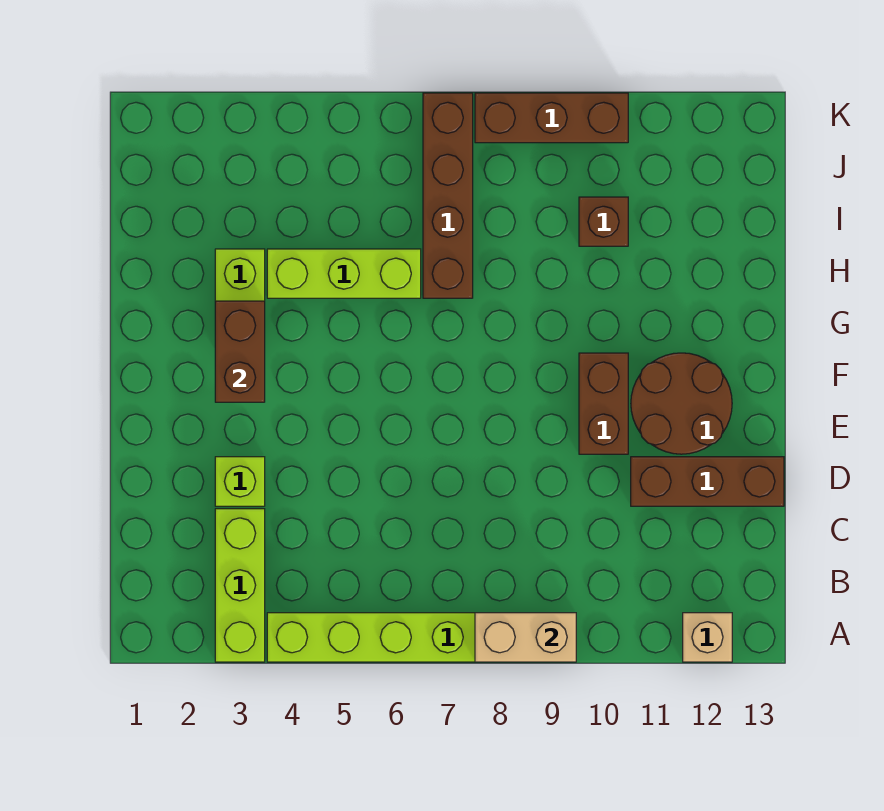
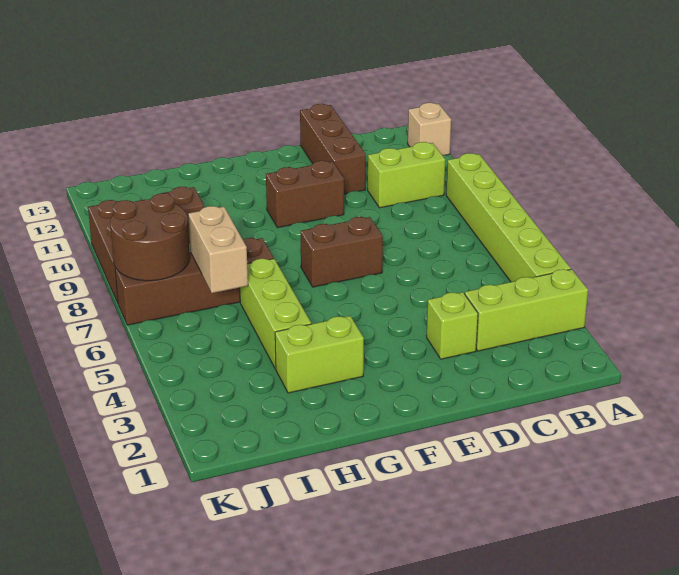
tan brick A8:A9 level 2 -> tan brick I6:I7 level 2
none -> lime brick B10:C10 level 1
brown round brick E11:F12 level 1 -> brown round brick J7:K8 level 2
brown brick F3:G3 level 2 -> brown brick E7:F7 level 1

